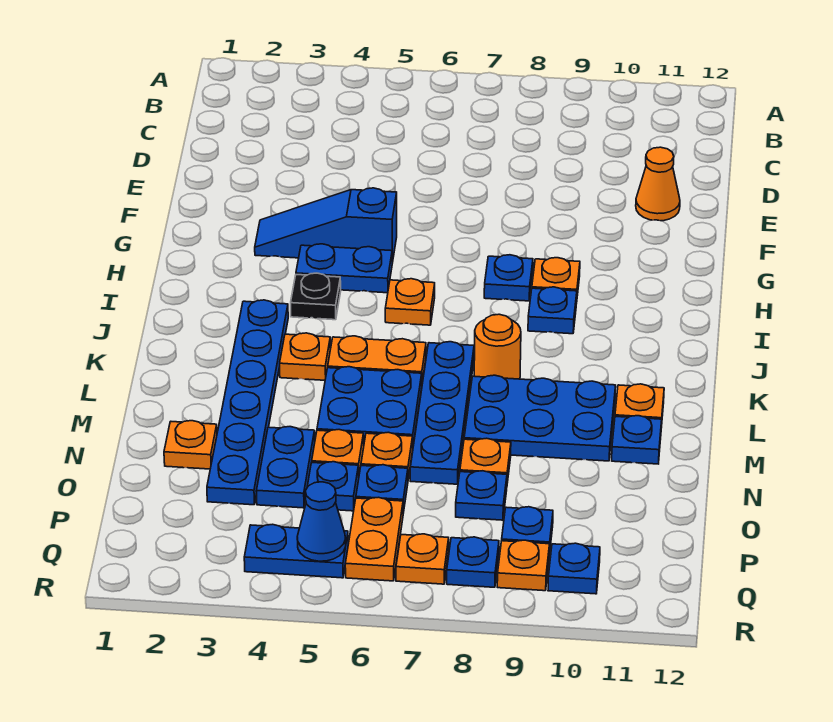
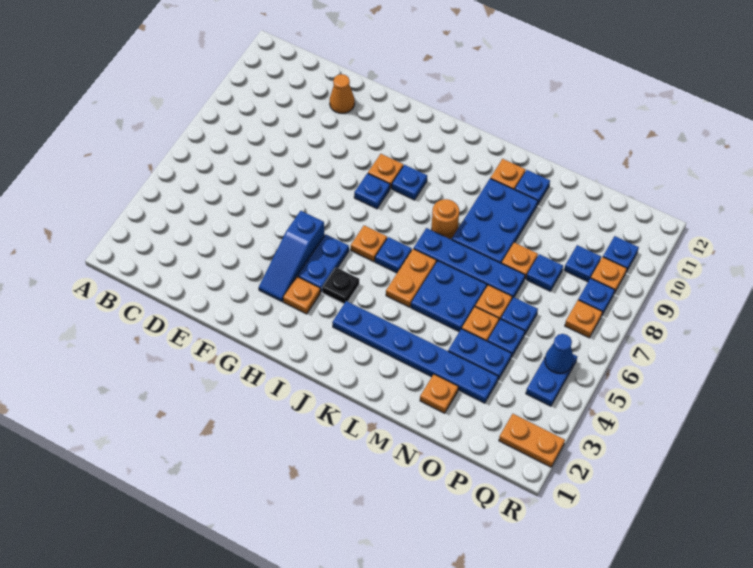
none -> blue plate J6 level 1
orange plate K4 level 1 -> orange plate H3 level 1
orange plate P6:Q6 level 1 -> orange plate Q2:R2 level 1

